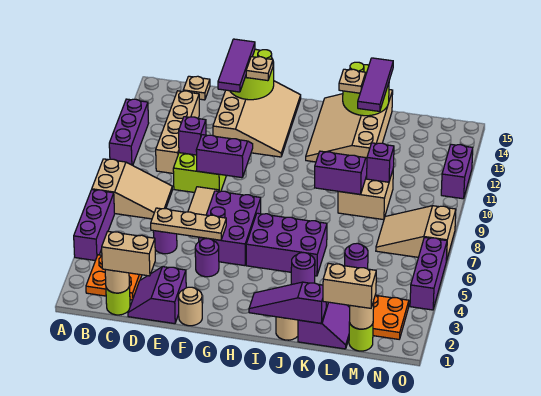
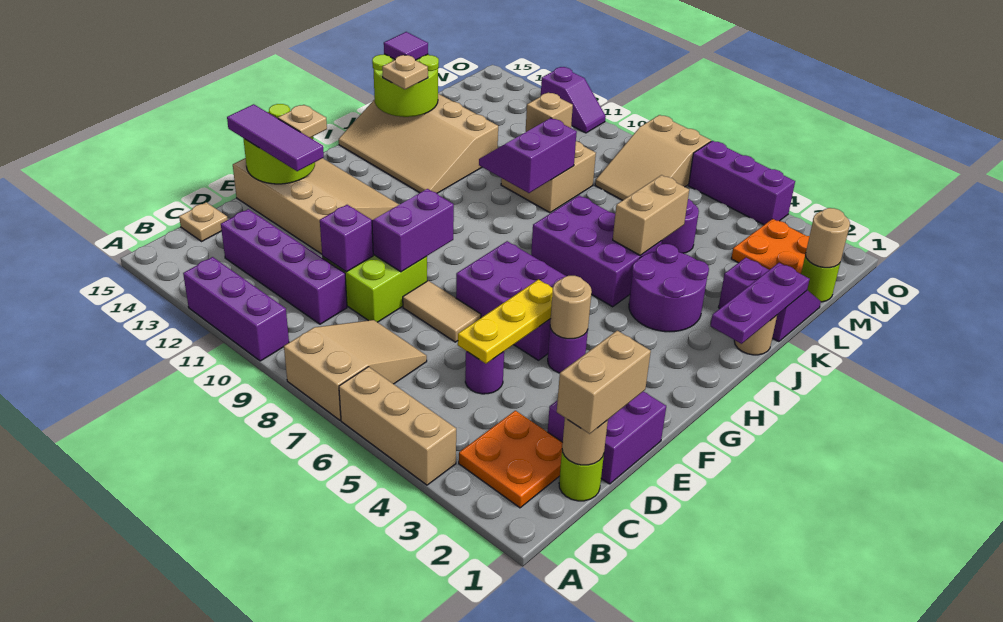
purple brick A4:A6 level 1 -> tan brick A4:A6 level 1
tan brick C10:C13 level 1 -> purple brick C10:C13 level 1
purple slope D1:E2 level 1 top E -> purple brick D1:E2 level 1
tan plate D5:F5 level 2 -> yellow plate D5:F5 level 2
tan round brick F1 level 1 -> tan round brick F4 level 2
purple brick H5:J6 level 1 -> purple brick I5:J7 level 1
purple slope I1:K1 level 2 top K -> purple plate I1:K1 level 2
purple round brick J4 level 1 -> purple round brick I3:J4 level 1
purple tile K13:K15 level 3 -> purple tile K15 level 3
tan brick L1:M1 level 3 -> tan brick J5:K5 level 2
purple brick L10 level 2 -> tan brick L10 level 2
purple brick O11:O12 level 1 -> purple slope O11:O12 level 1 top 12

